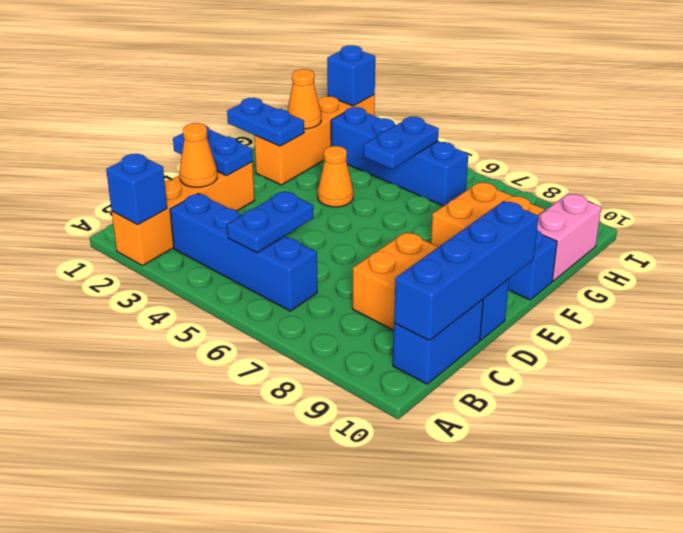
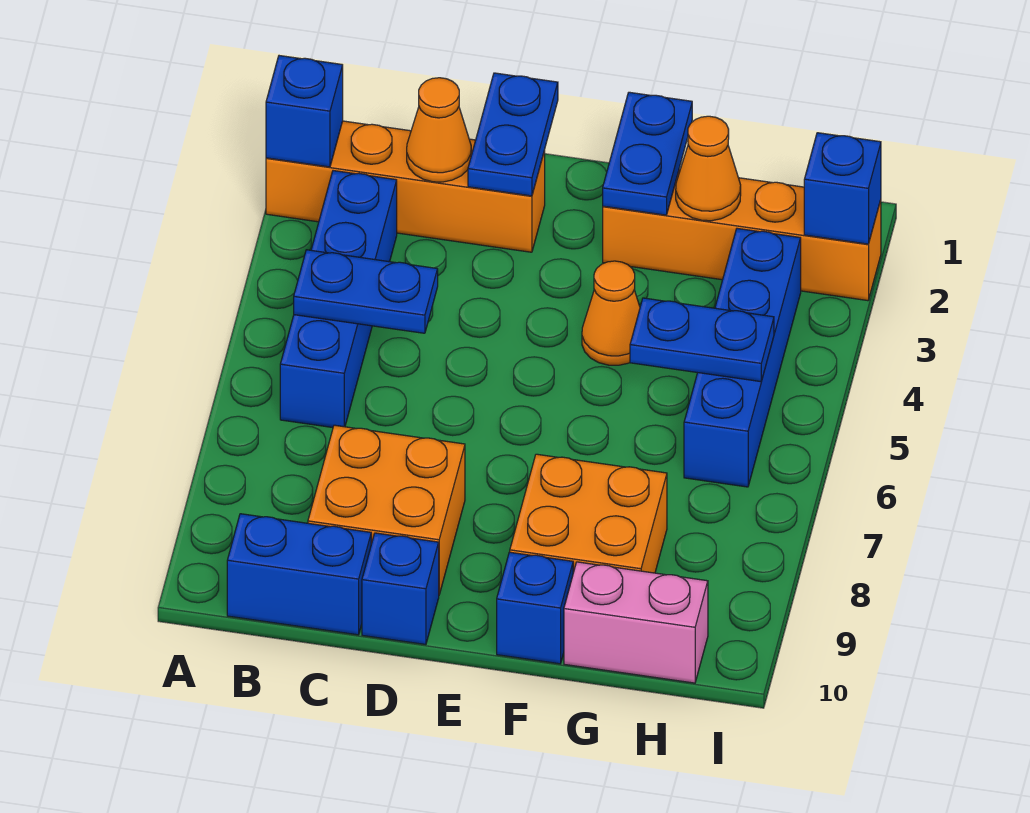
blue brick B10:E10 level 2 -> none

